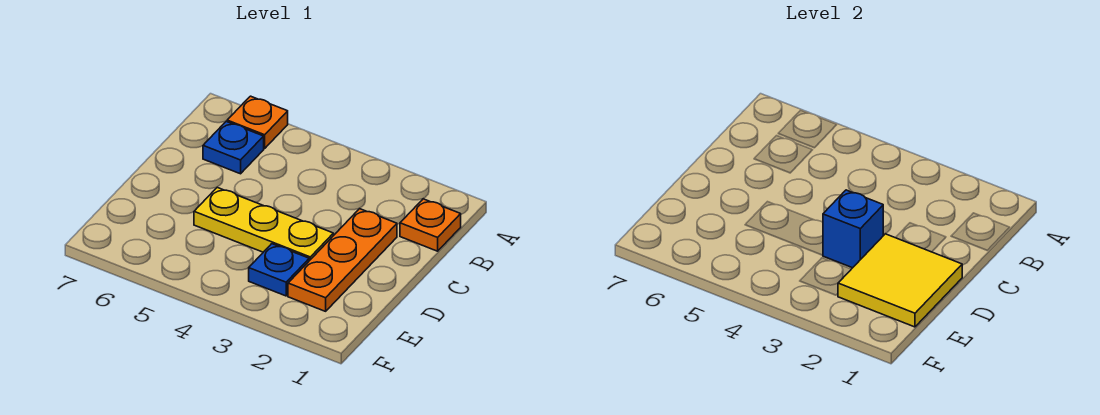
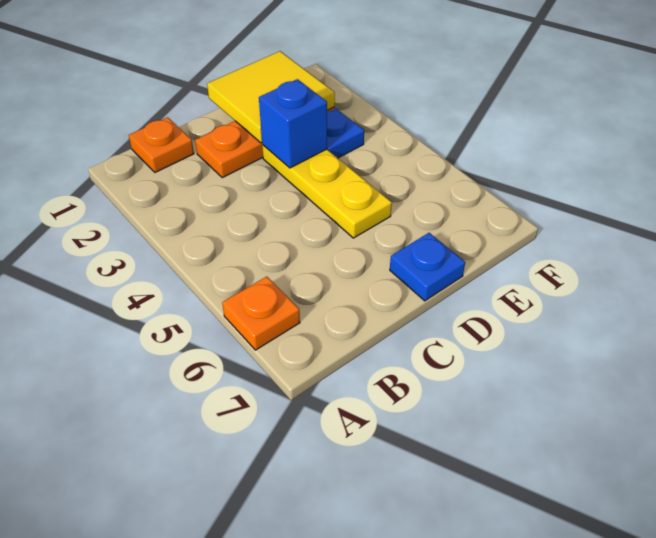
blue plate B6 level 1 -> blue plate D7 level 1

